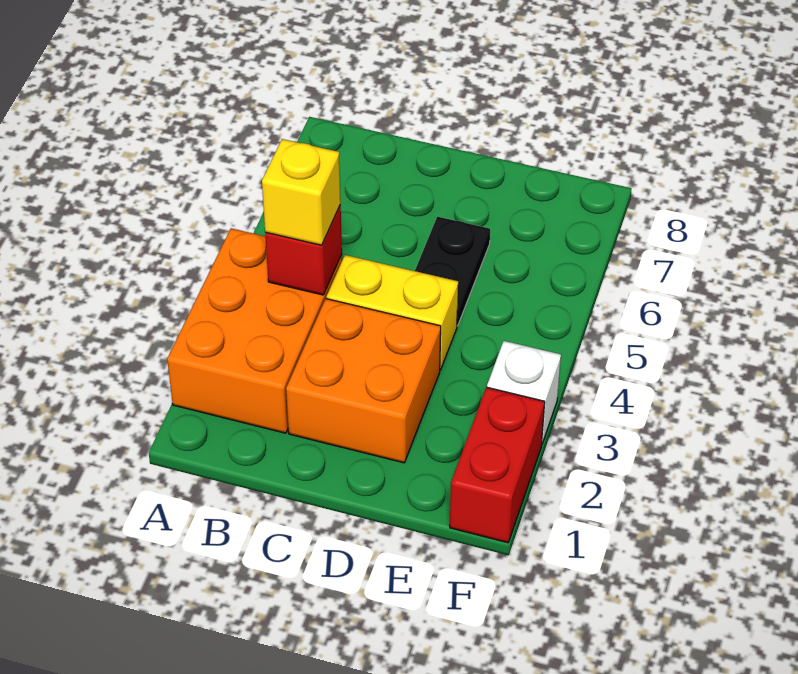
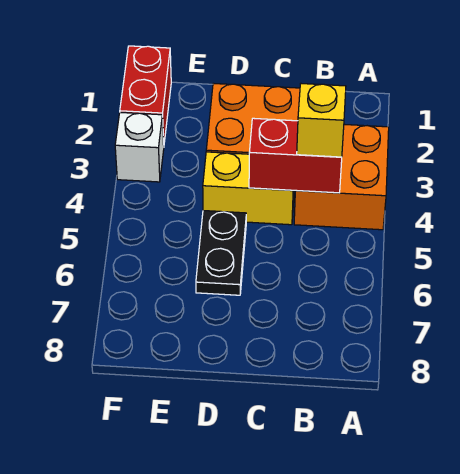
orange brick A2:B4 level 1 -> orange brick A3:B4 level 1
red brick B4 level 2 -> red brick B4:C4 level 2

